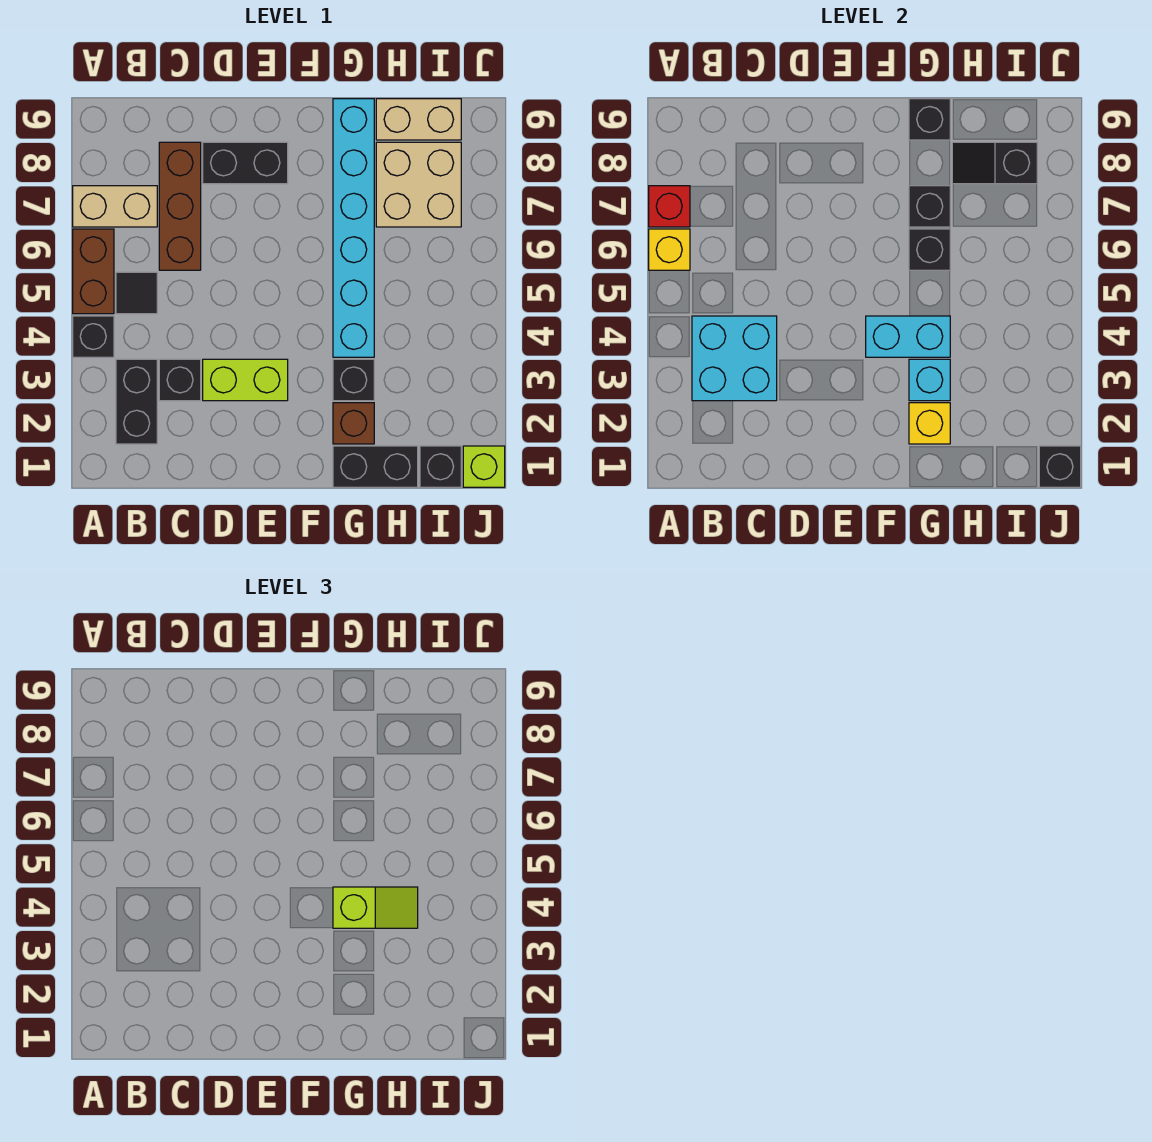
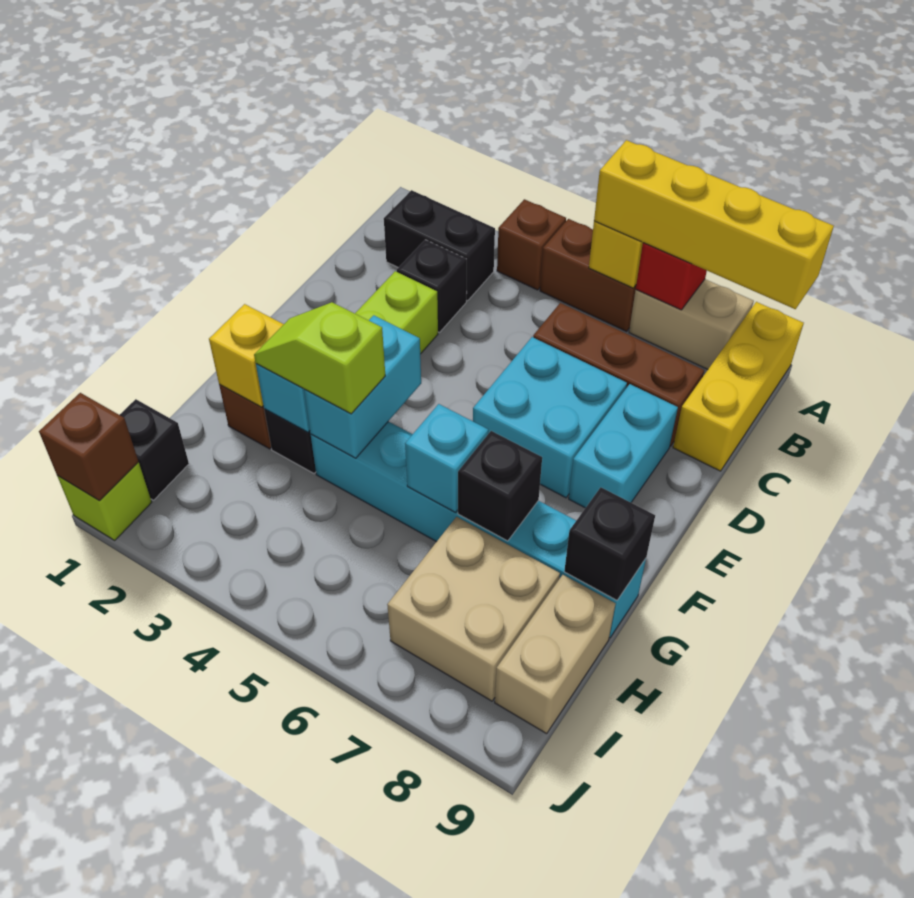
black brick A4 level 1 -> brown brick A4 level 1
none -> yellow brick A6:A9 level 3
tan brick A7:B7 level 1 -> tan brick A7:A8 level 1
none -> yellow brick A9:C9 level 1
cyan brick B3:C4 level 2 -> cyan brick D6:E7 level 1
black tile B5 level 1 -> none
black brick D8:E8 level 1 -> cyan brick D8:E8 level 1
black brick G1:H1 level 1 -> none
lime slope G4:H4 level 3 top G -> lime slope G3:G4 level 3 top 4
black brick G6 level 2 -> cyan brick G6 level 2
black slope H8:I8 level 2 top I -> none
black brick J1 level 2 -> brown brick J1 level 2

